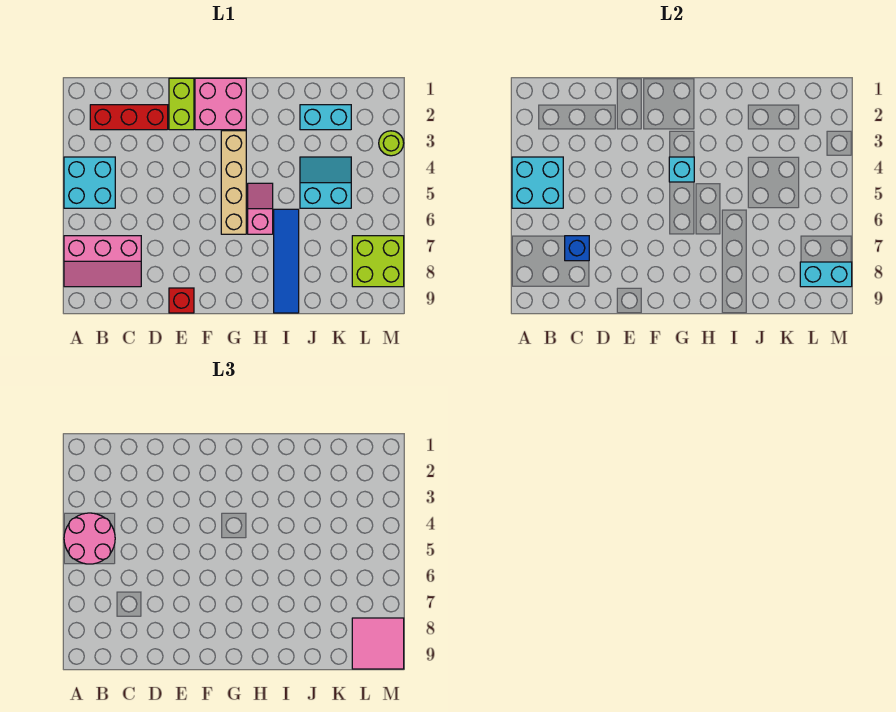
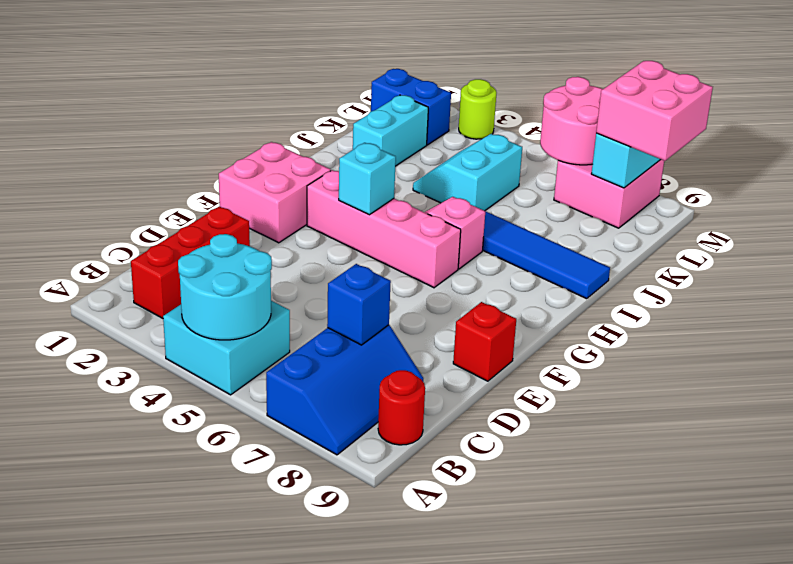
cyan brick A4:B5 level 2 -> cyan round brick A4:B5 level 2
pink round brick A4:B5 level 3 -> pink round brick L6:M7 level 2
pink slope A7:C8 level 1 top 7 -> blue slope A7:C8 level 1 top 7
none -> red round brick B9 level 1
lime brick E1:E2 level 1 -> none
tan brick G3:G6 level 1 -> pink brick G3:G6 level 1
none -> blue brick L1:L2 level 1
lime brick L7:M8 level 1 -> pink brick L7:M8 level 1
pink tile L8:M9 level 3 -> pink brick L8:M9 level 3

